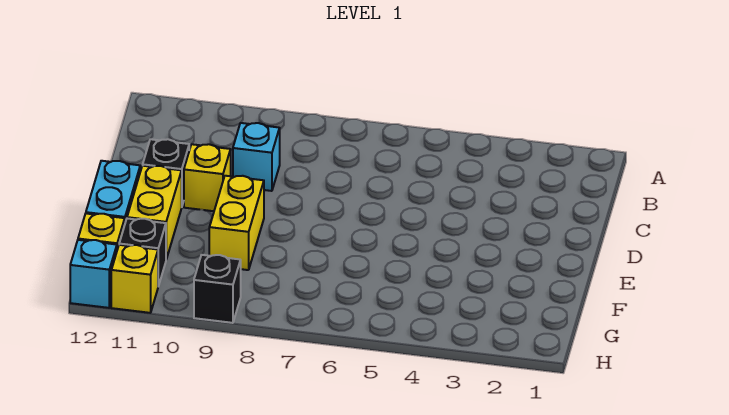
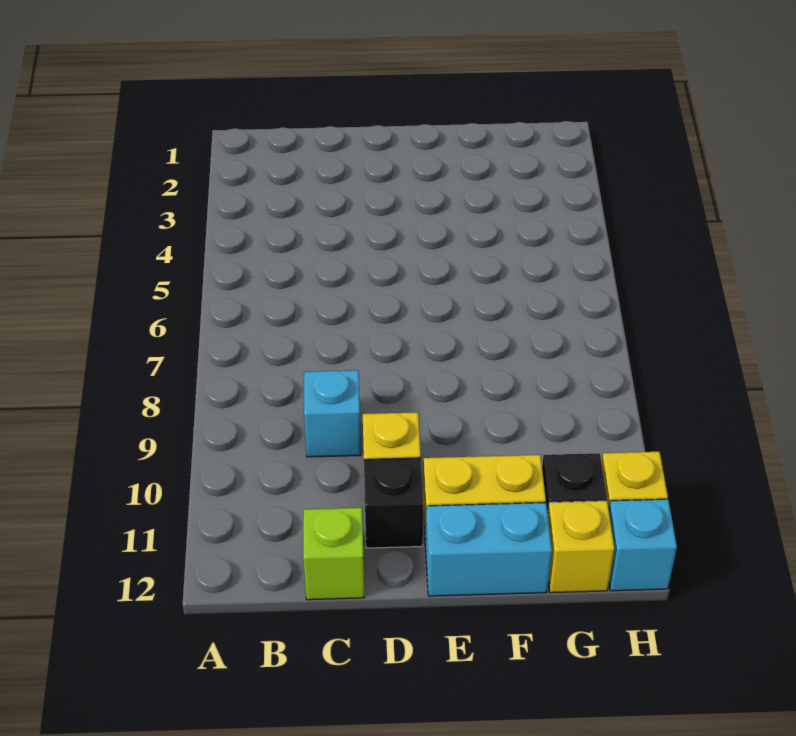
none -> lime brick C12 level 1
yellow brick E9:F9 level 1 -> none
black brick H9 level 1 -> none

